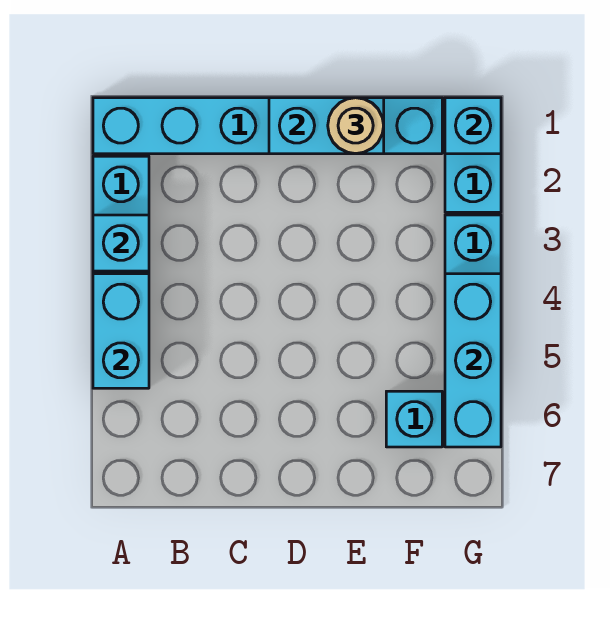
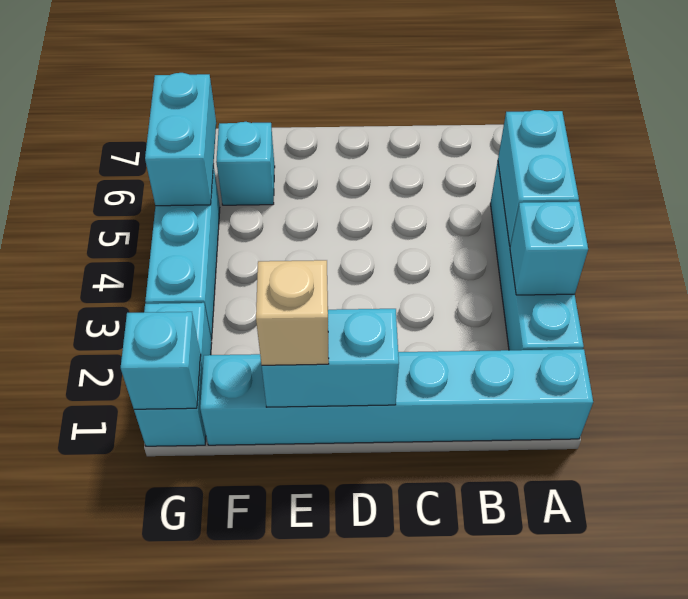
tan round brick E1 level 3 -> tan brick E1 level 3
cyan brick G4:G6 level 2 -> cyan brick G5:G6 level 2

